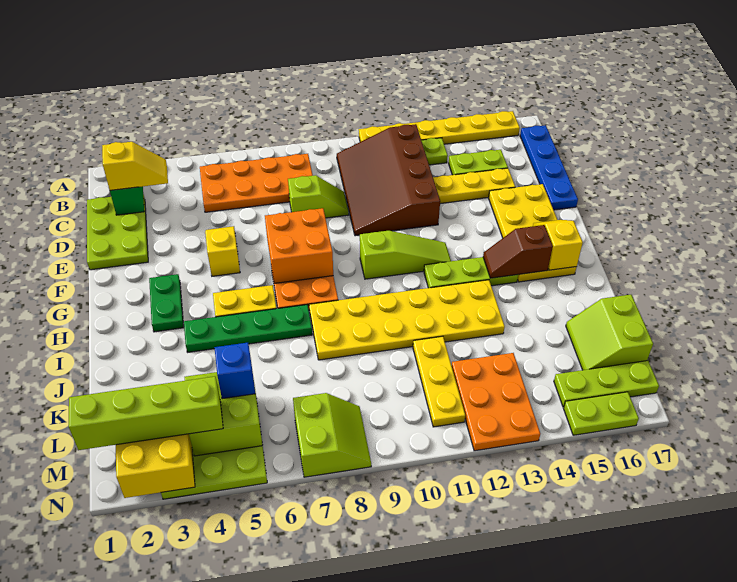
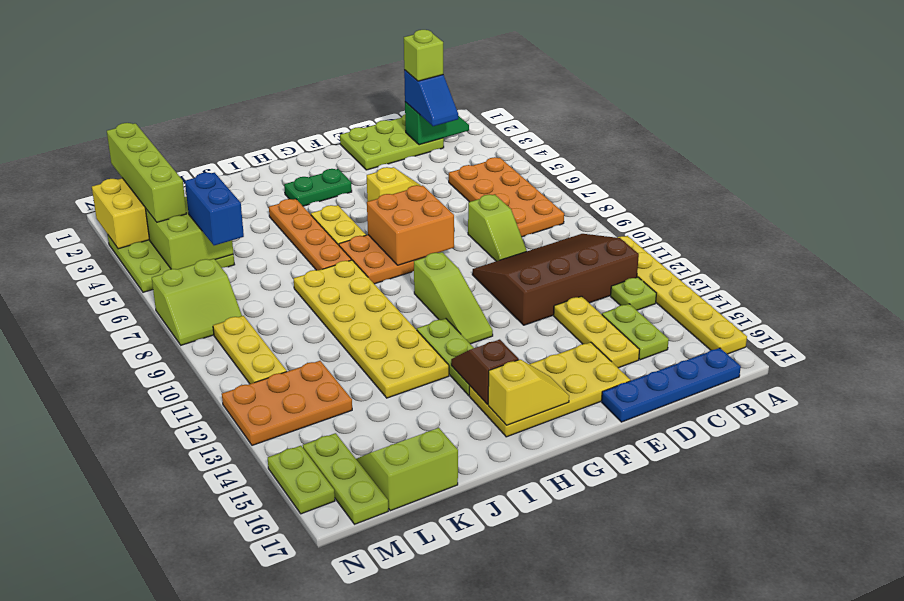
yellow slope C2:C3 level 3 top 2 -> blue slope C2:C3 level 3 top 2
none -> lime brick C2 level 4
green plate I4:I7 level 1 -> orange plate I4:I7 level 1
yellow plate K11:M11 level 1 -> yellow plate M9:M11 level 1
blue brick L5 level 3 -> blue brick L5:L6 level 3

